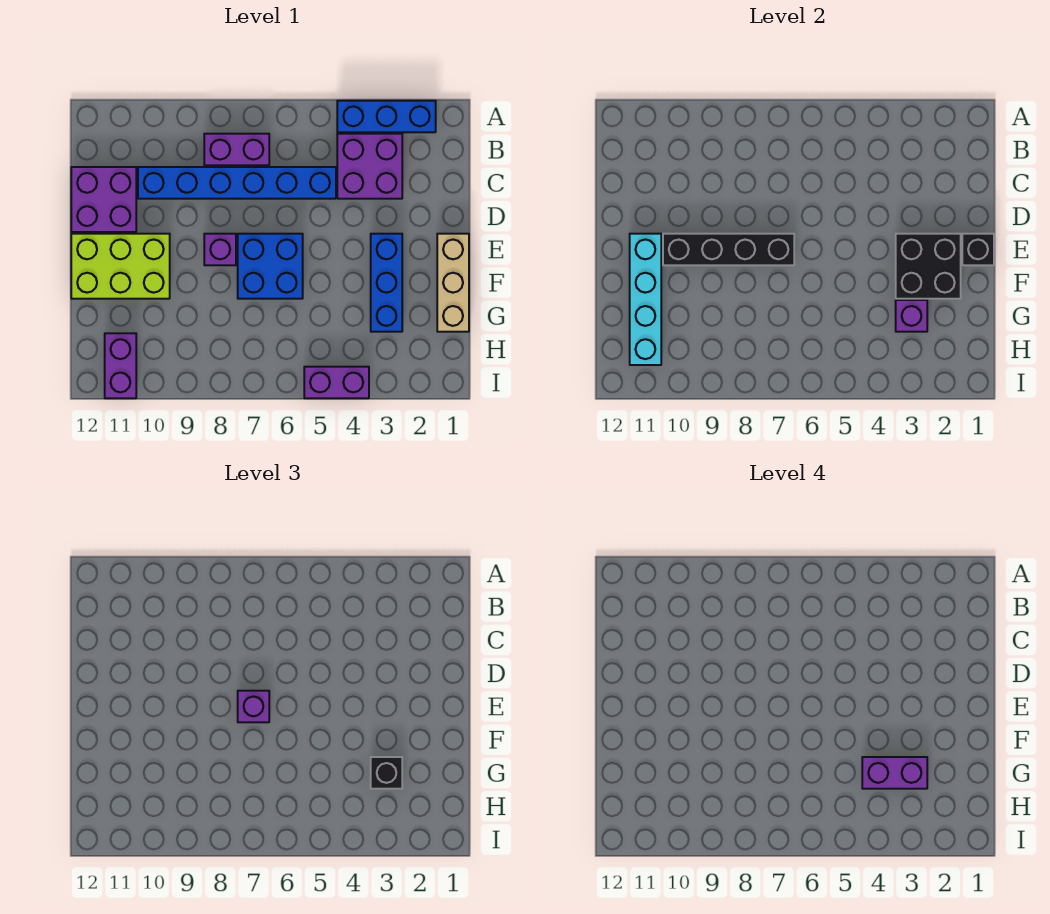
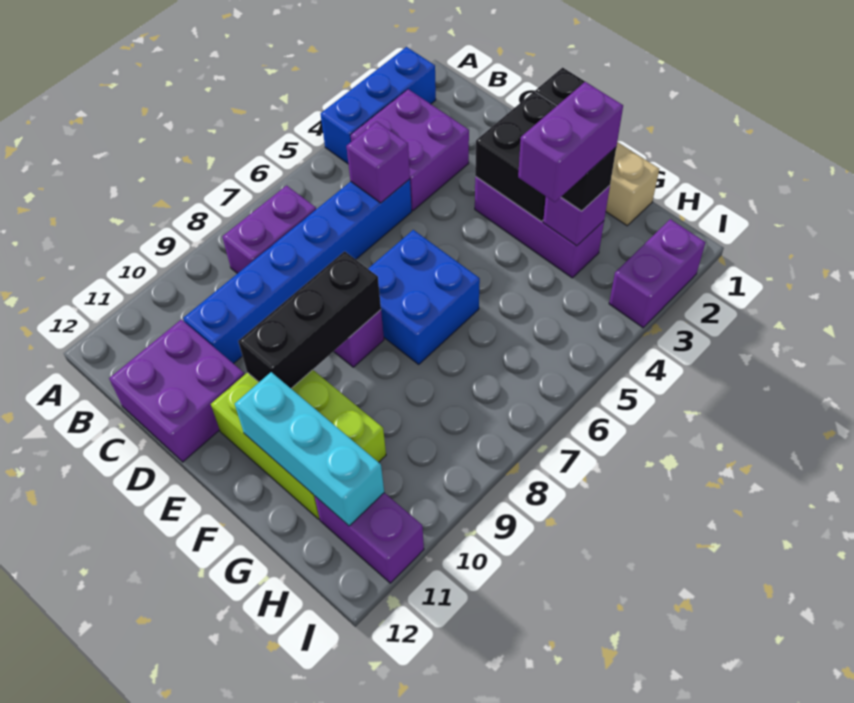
blue brick E3:G3 level 1 -> purple brick E3:G3 level 1
black brick E7:E10 level 2 -> black brick E8:E10 level 2
purple brick E7 level 3 -> purple brick C5 level 2
lime brick E10:F12 level 1 -> lime brick E10:G11 level 1
cyan brick E11:H11 level 2 -> cyan brick F11:H11 level 2
purple brick I4:I5 level 1 -> purple brick I2:I3 level 1

